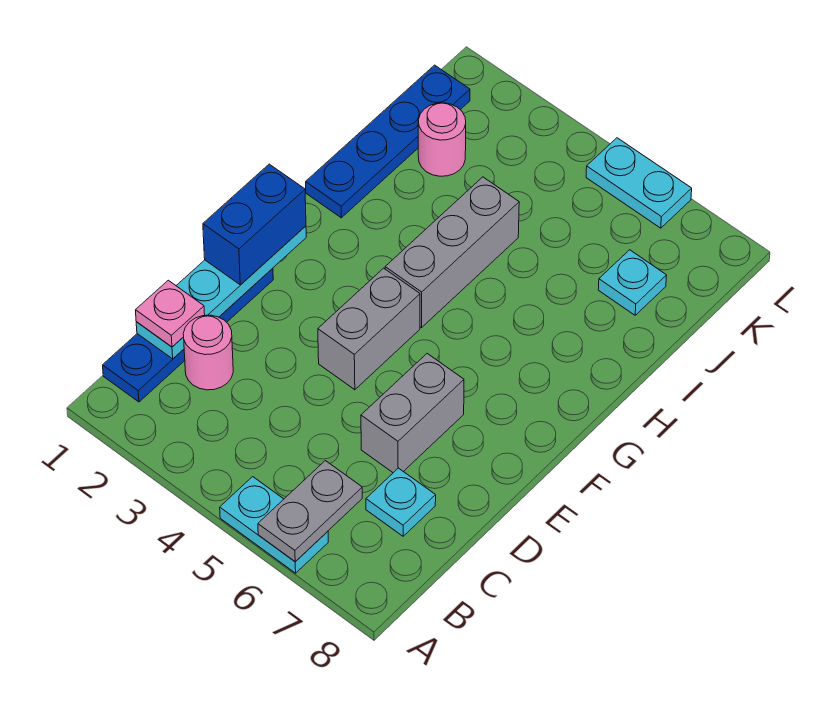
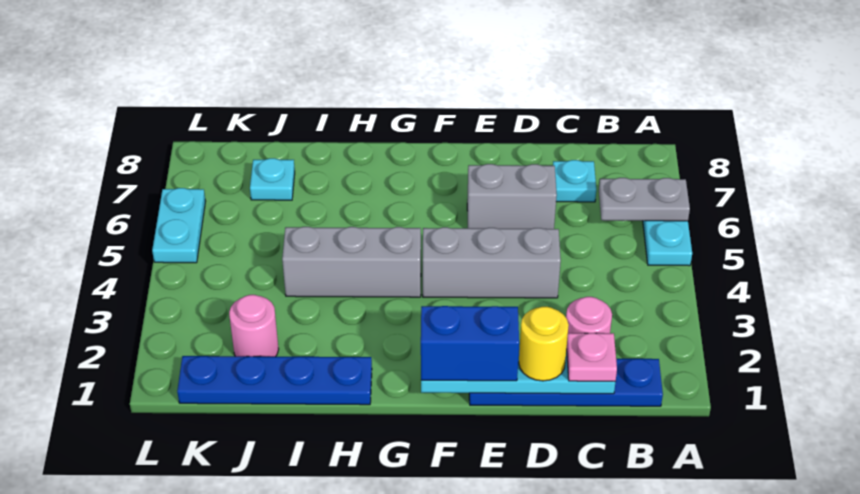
none -> yellow round brick D1 level 3
grey brick E4:F4 level 1 -> grey brick D4:F4 level 1

